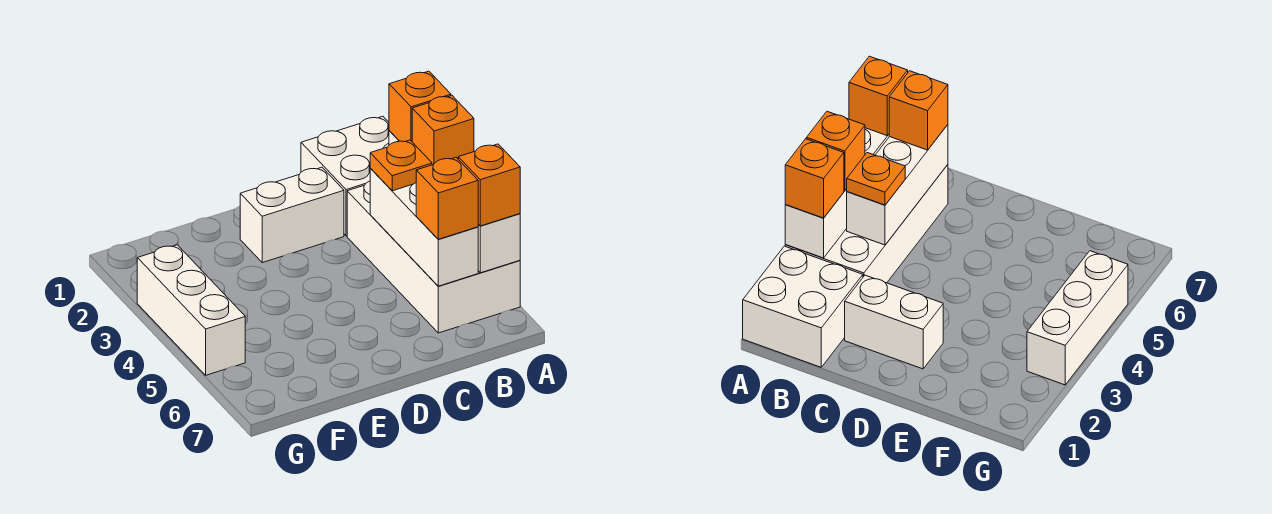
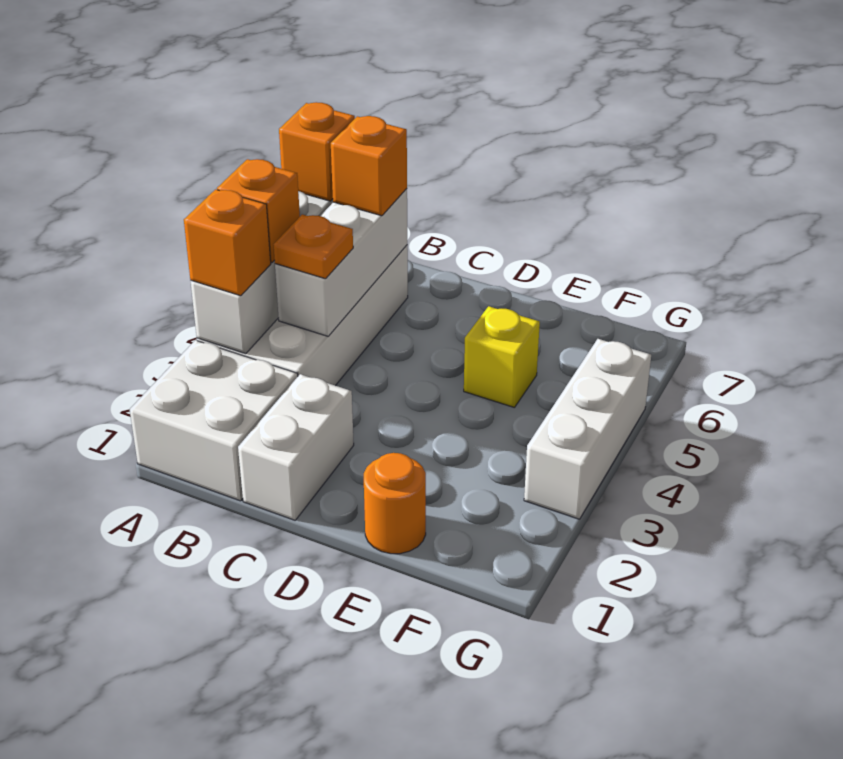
white brick C2:D2 level 1 -> white brick C1:C2 level 1
none -> orange round brick E1 level 1
none -> yellow brick E5 level 1

